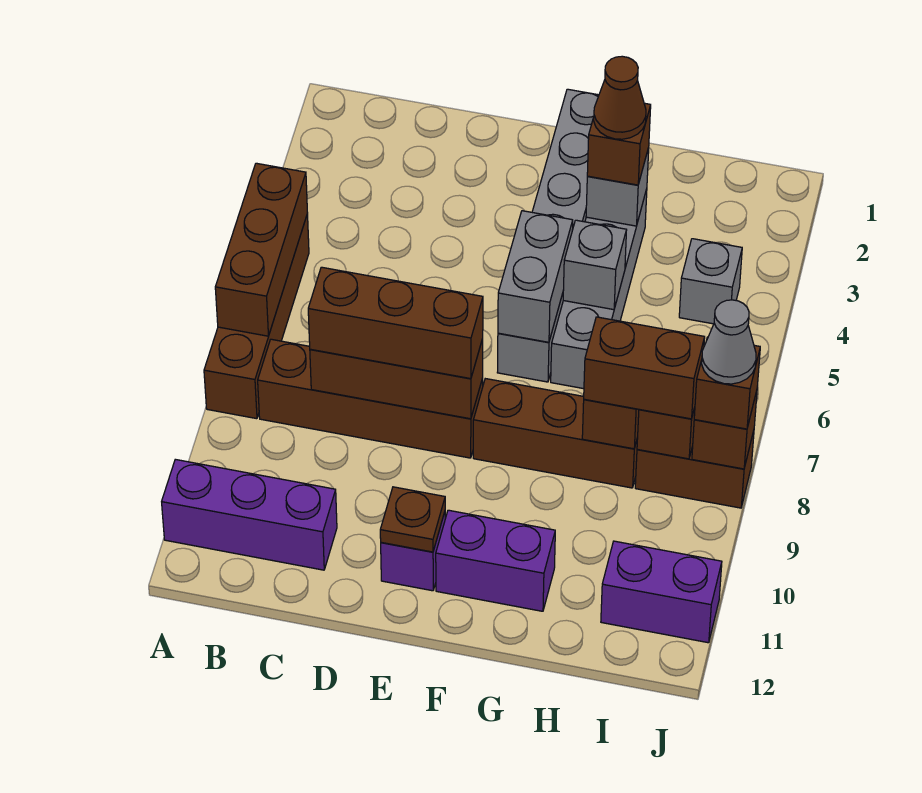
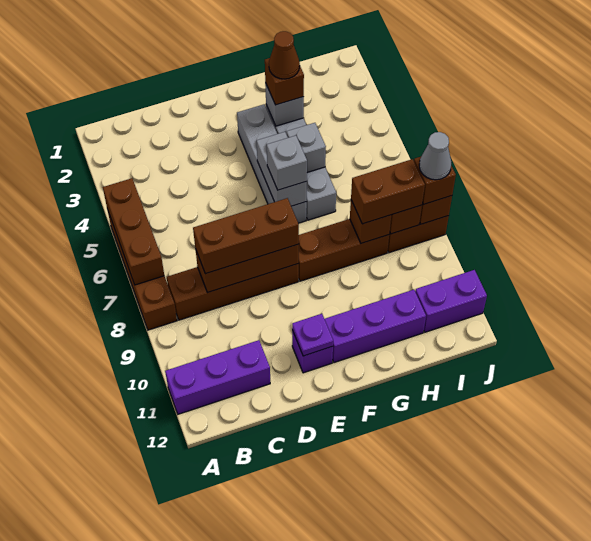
brown plate E11 level 2 -> purple plate E11 level 2
grey brick F1:F6 level 1 -> grey brick F3:F6 level 1
purple brick F11:G11 level 1 -> purple brick F11:H11 level 1
grey brick I4 level 1 -> grey brick F6 level 3

